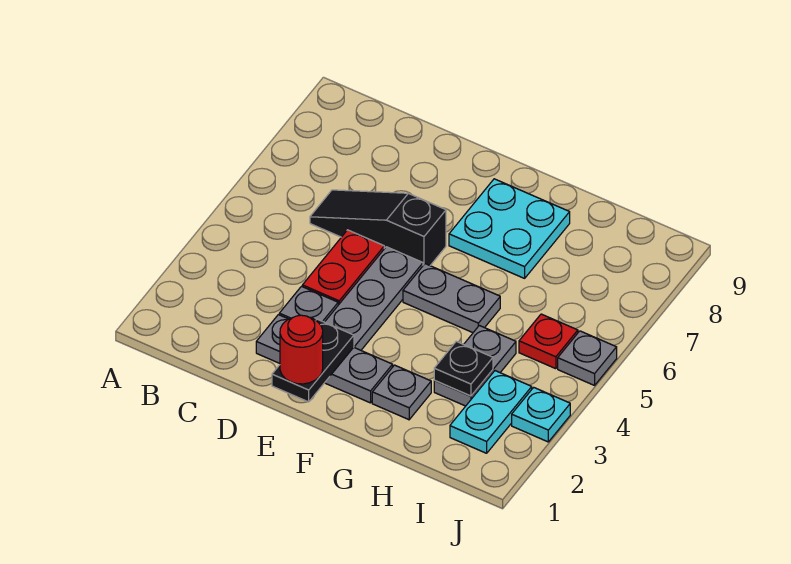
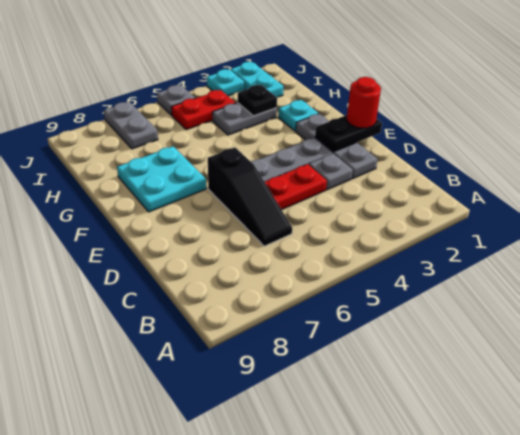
grey plate F5:G5 level 1 -> grey plate I7:J7 level 1
grey plate G2 level 1 -> cyan plate G2 level 1
cyan plate I2:I3 level 1 -> cyan plate I2:J2 level 1
red plate I5 level 1 -> red plate I4:I5 level 1

